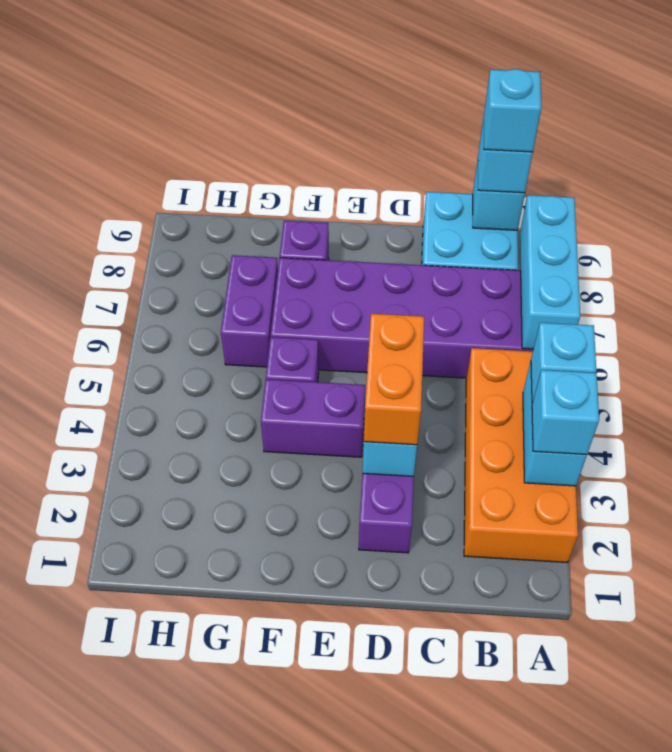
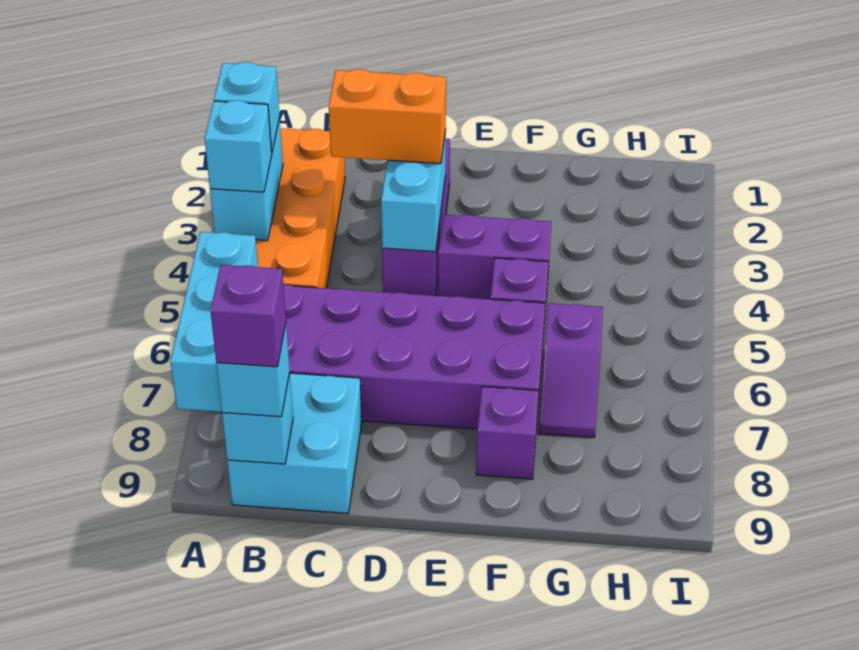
cyan brick B9 level 4 -> purple brick B9 level 4
orange brick D3:D4 level 3 -> orange brick C3:D3 level 3
purple brick G6:G7 level 1 -> purple slope G6:G7 level 1 top 6

